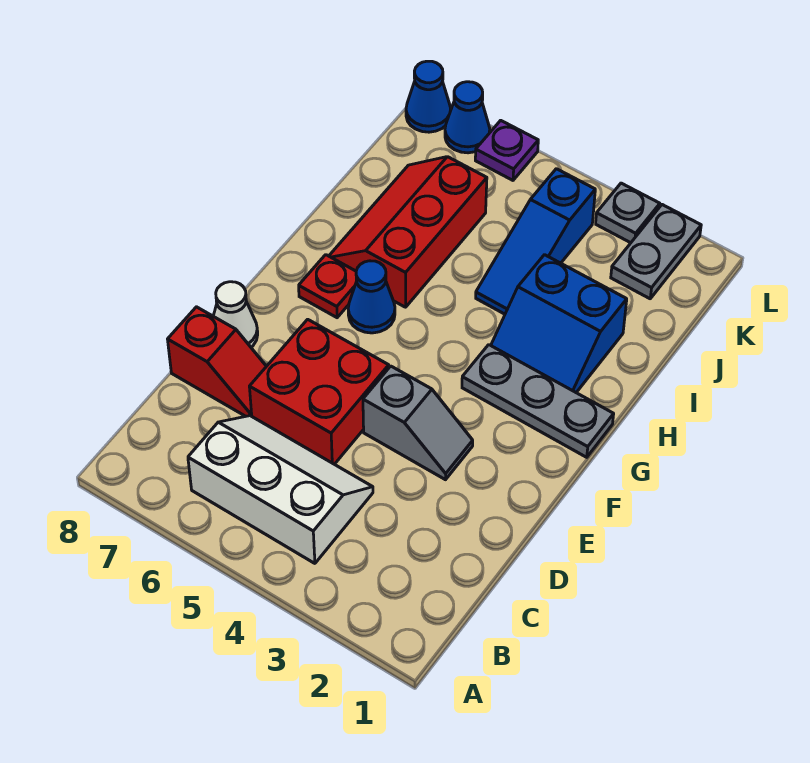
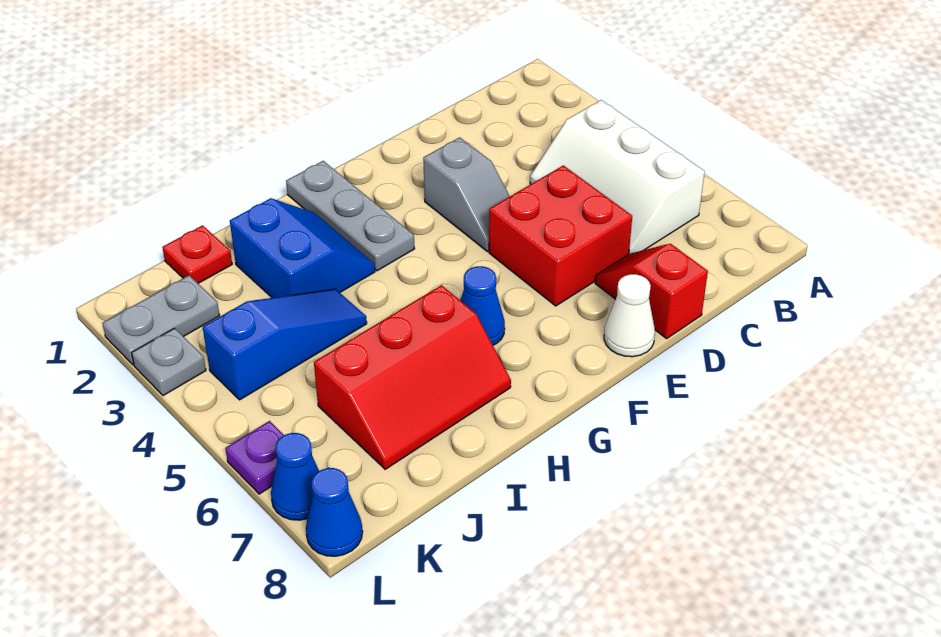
grey slope E3:E4 level 1 top 4 -> grey slope E3:E4 level 1 top 3
red plate G7 level 1 -> red plate J1 level 1

